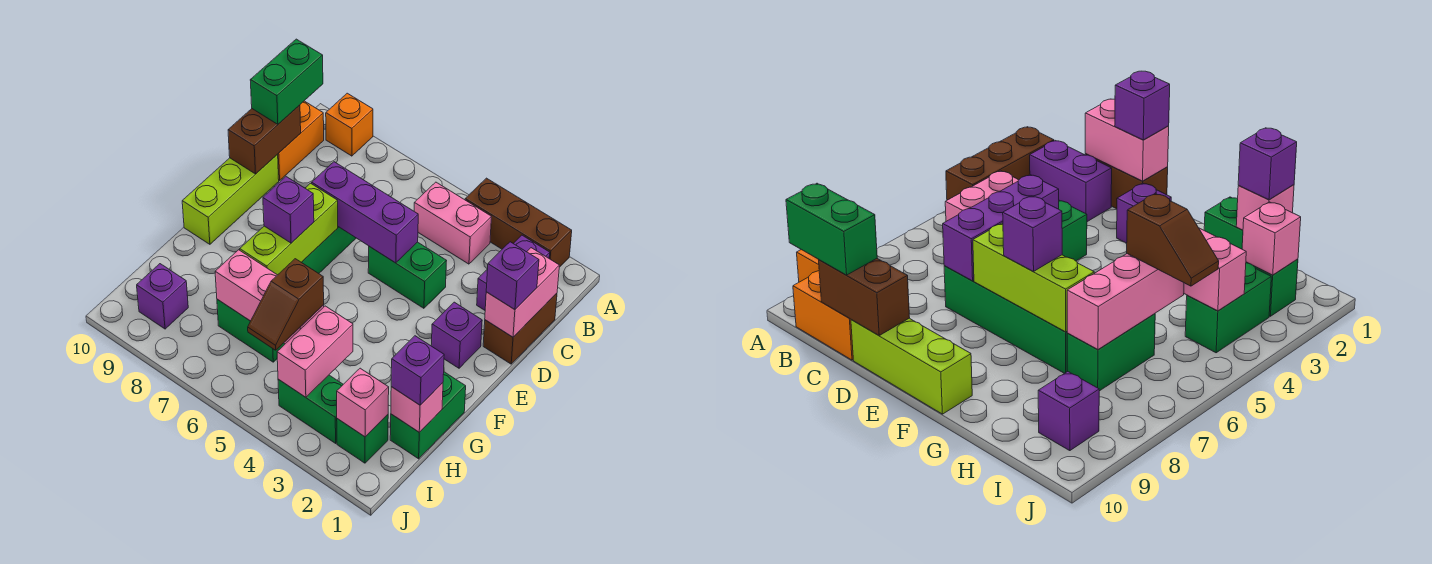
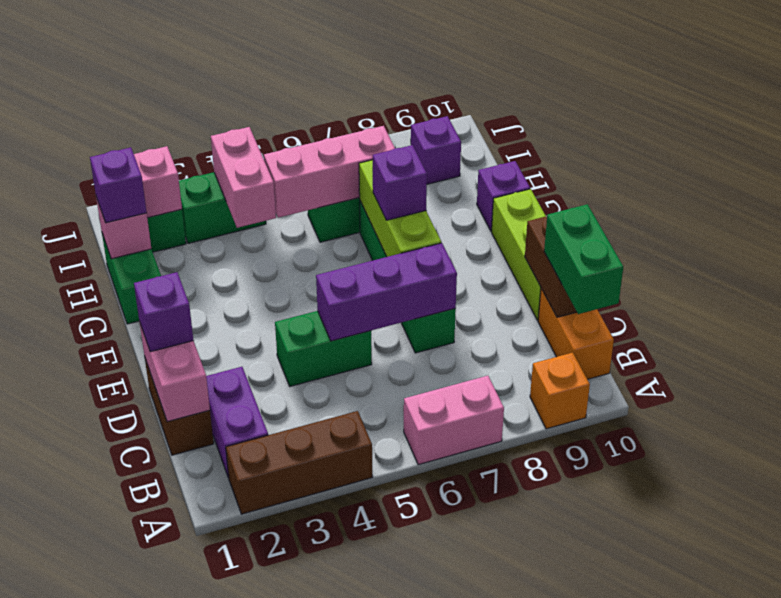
pink brick B4:B5 level 1 -> pink brick A6:A7 level 1
purple brick E2 level 1 -> purple brick G10 level 1
brown slope H5:I5 level 3 top H -> none

